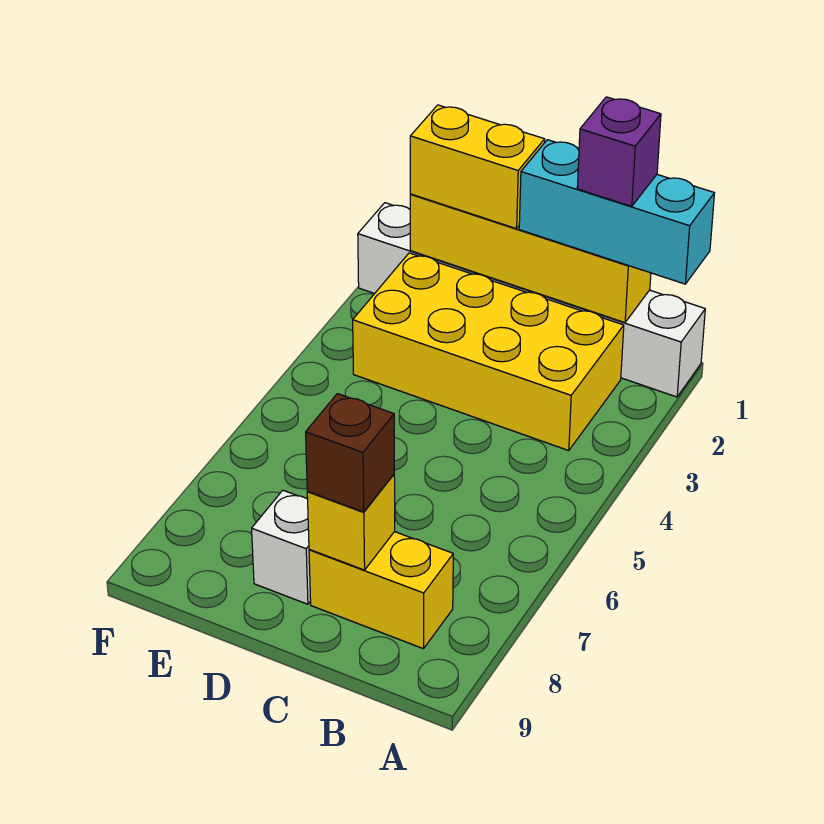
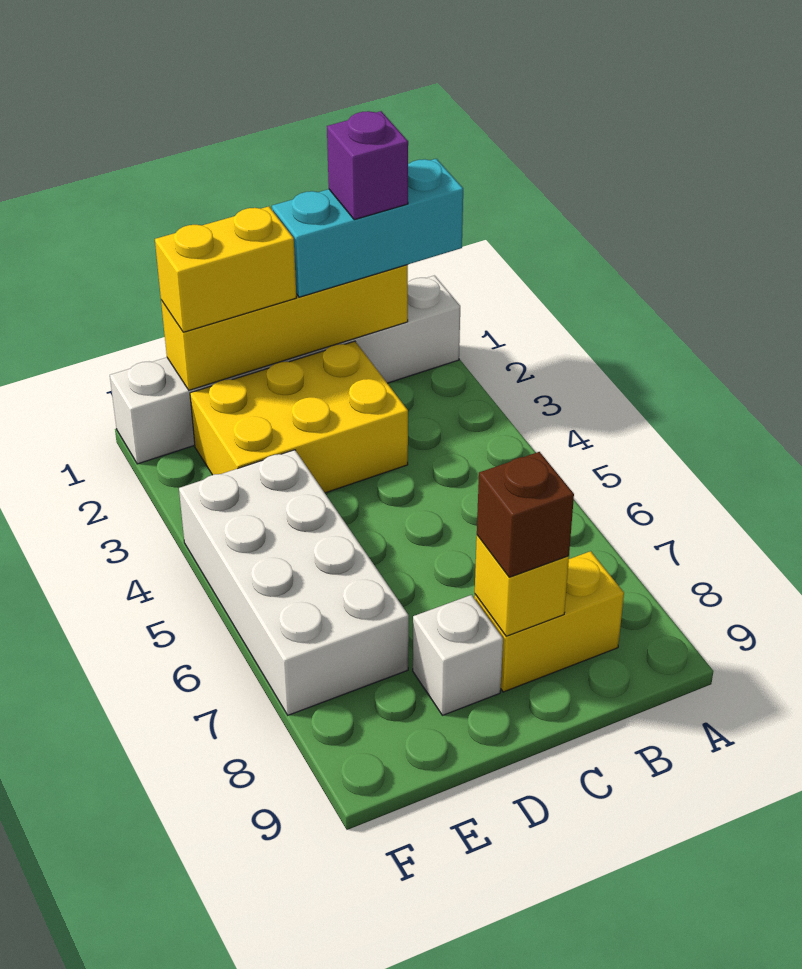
yellow brick B2:E3 level 1 -> yellow brick C2:E3 level 1
none -> white brick E4:F7 level 1

